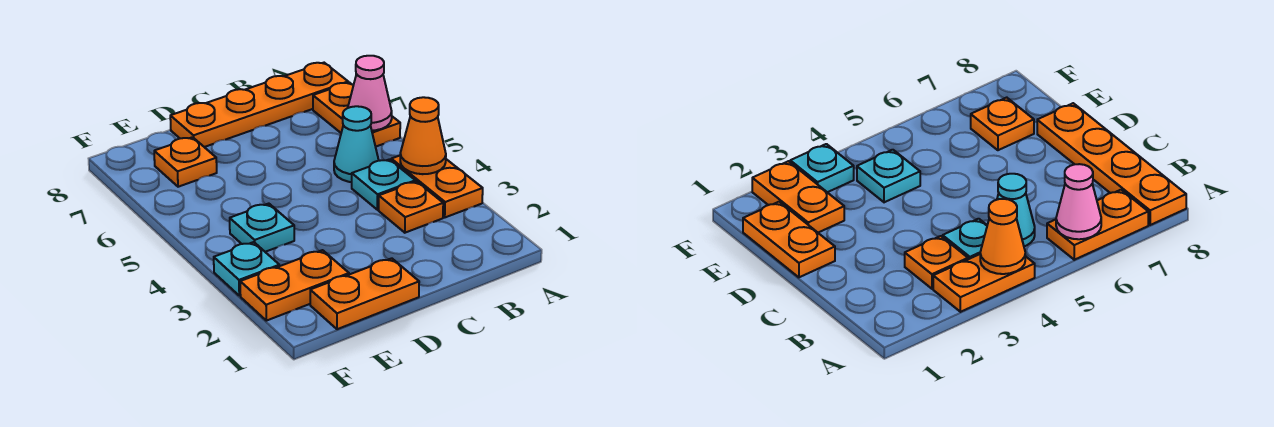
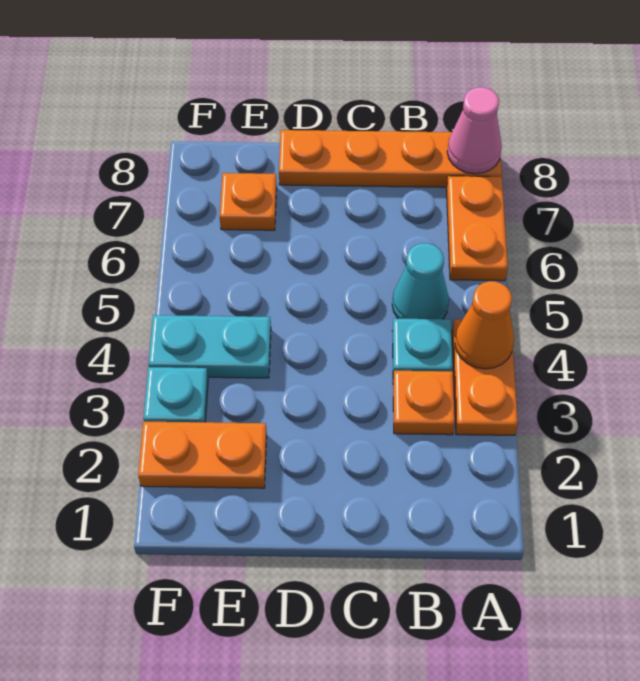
pink cone A6 level 2 -> pink cone A8 level 2
orange plate D1:E1 level 1 -> none
cyan plate E4 level 1 -> cyan plate E4:F4 level 1

